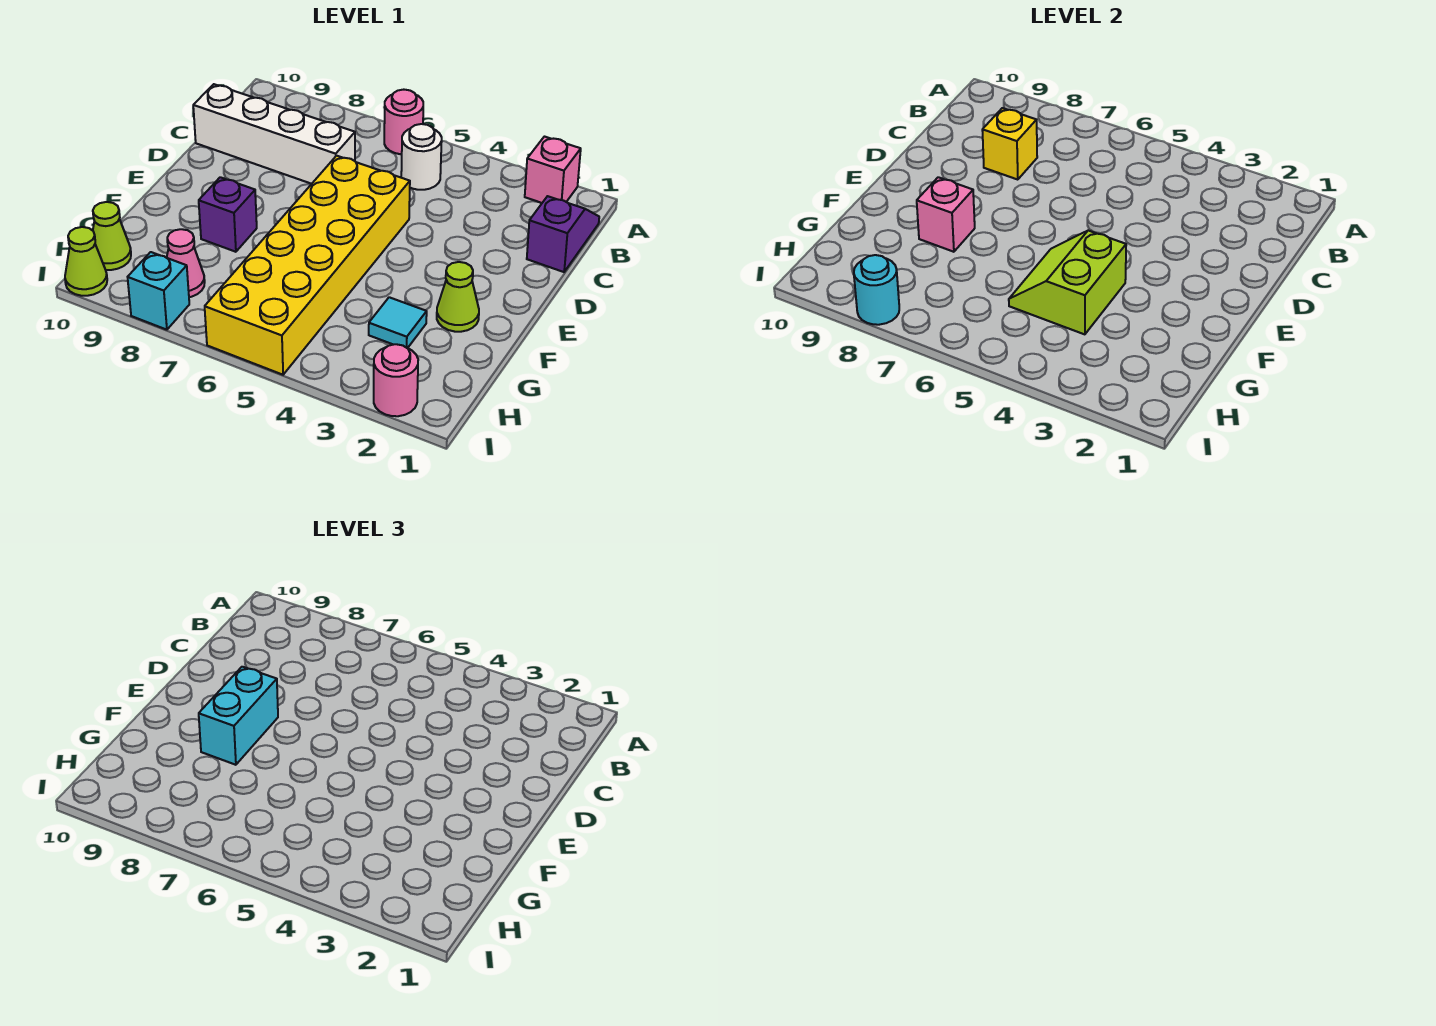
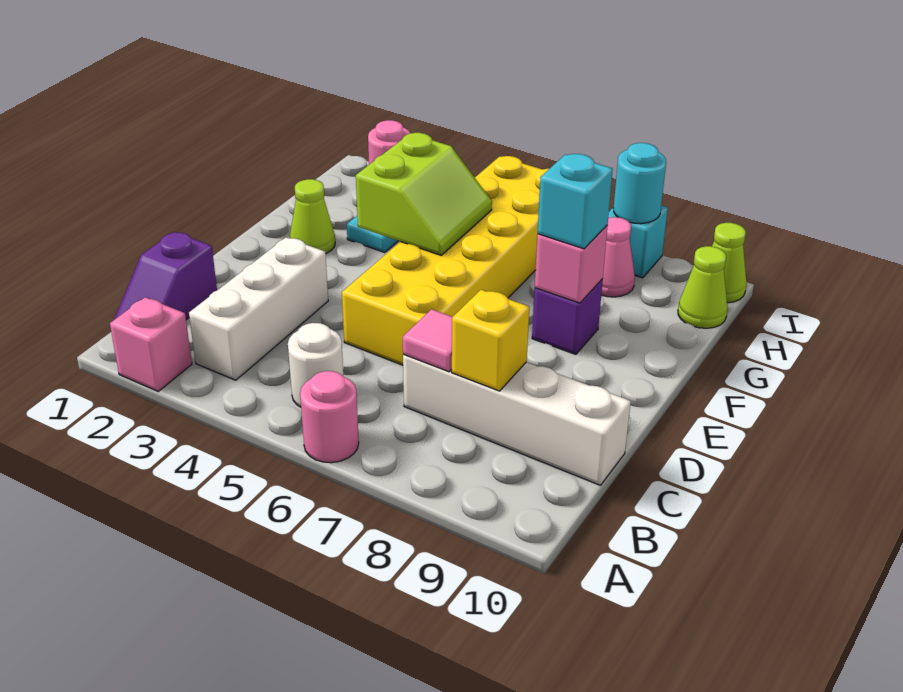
none -> white brick B3:D3 level 1
none -> pink tile C7 level 2
cyan brick E8:F8 level 3 -> cyan brick F8 level 3

